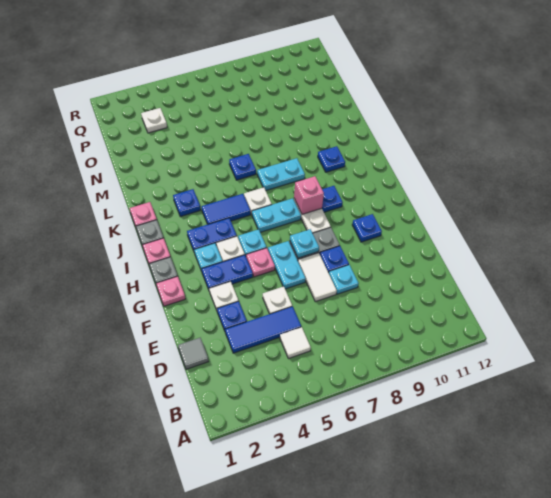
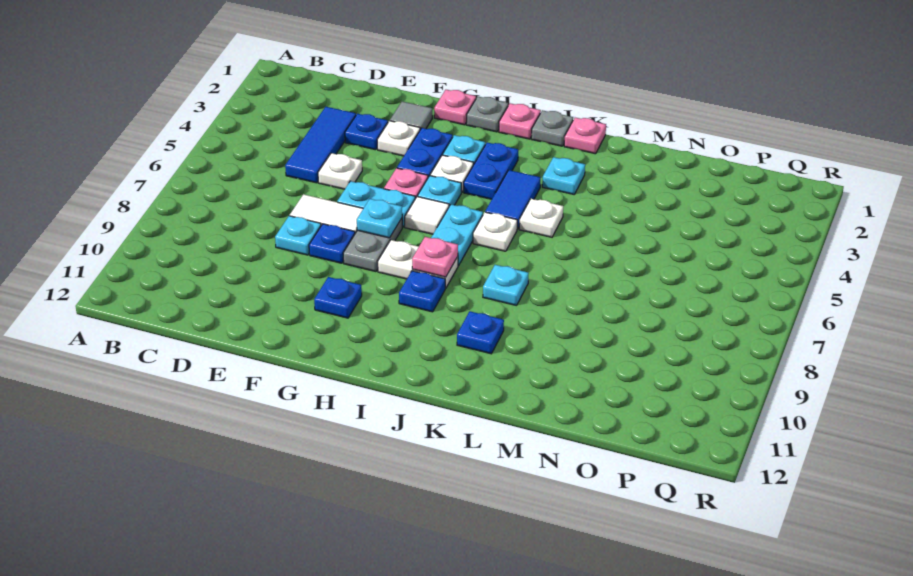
white tile C5 level 1 -> white tile H6 level 1
grey tile D1 level 1 -> grey tile F2 level 1
pink brick I8 level 2 -> pink plate I8 level 2
blue plate K3 level 1 -> cyan plate K3 level 1
cyan plate K7:K8 level 1 -> cyan plate K8 level 1
blue plate L6 level 1 -> none
white plate P3 level 1 -> white plate K5 level 1

